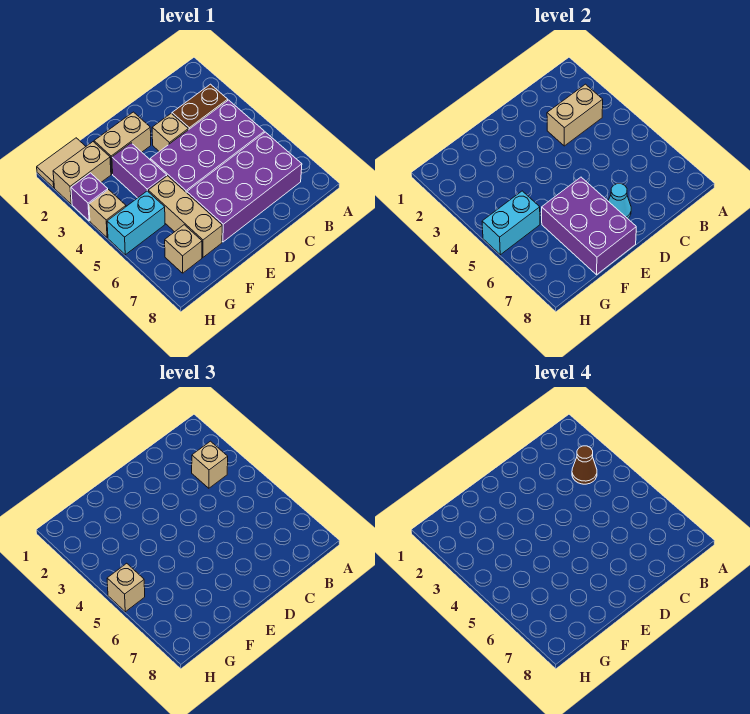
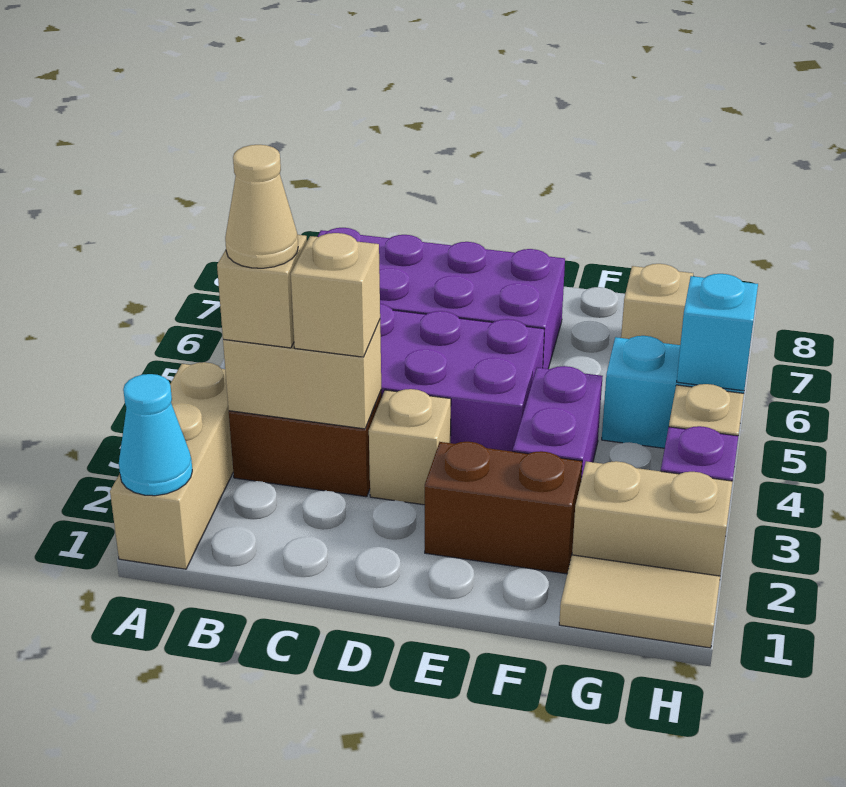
brown cone B3 level 4 -> tan cone B3 level 4
cyan cone D7 level 2 -> cyan cone A1 level 2
tan brick E2:F2 level 1 -> brown brick E2:F2 level 1
purple brick E6:F8 level 2 -> none
tan brick F5:F7 level 1 -> tan brick A1:A3 level 1
cyan brick G5:H5 level 2 -> cyan brick H5 level 2
tan brick H5 level 3 -> tan brick C3 level 3

